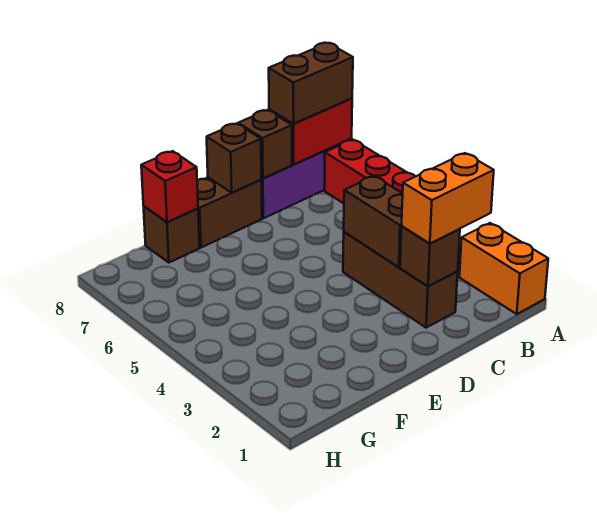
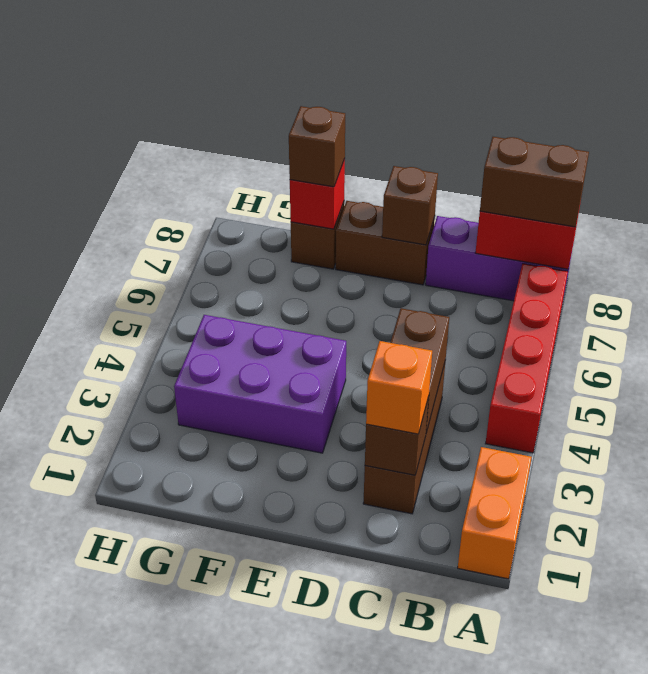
orange brick B2:C2 level 3 -> orange brick C2 level 3
brown brick C8 level 2 -> brown brick F8 level 3
none -> purple brick E3:G4 level 1

